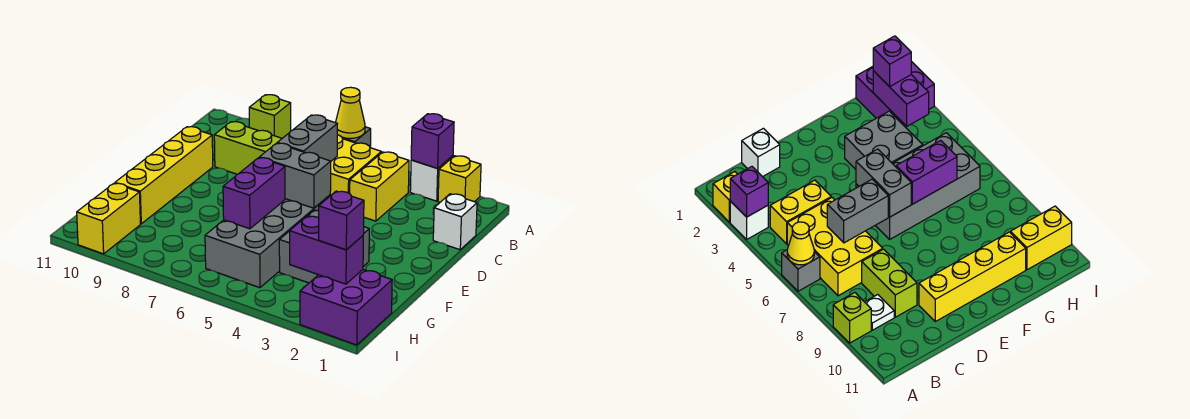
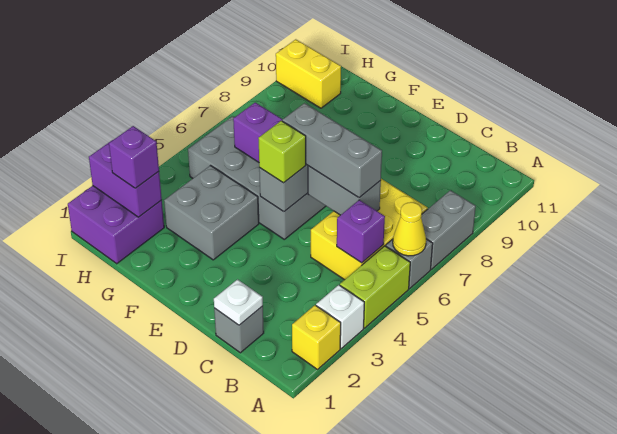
purple brick A3 level 2 -> purple brick B5 level 2
none -> grey brick A7:A8 level 1
lime brick A9 level 1 -> lime brick E5 level 3
yellow brick B4:C4 level 1 -> none
white plate B9 level 1 -> white plate C1 level 2
white brick C1 level 1 -> grey brick C1 level 1
none -> grey brick C6:E6 level 3
lime brick C8:C9 level 1 -> lime brick A4:A5 level 1
yellow brick D10:G10 level 1 -> none
purple brick H2:H3 level 2 -> purple brick H2:I2 level 2

